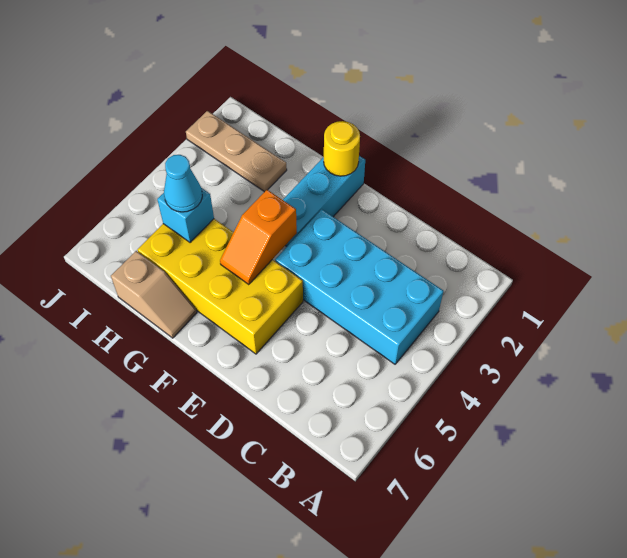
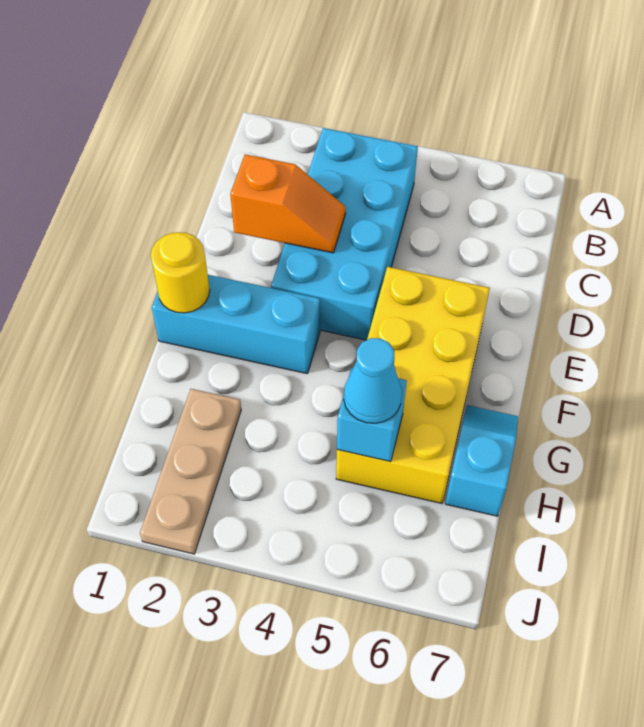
orange slope F4:F5 level 2 top 4 -> orange slope D2:D3 level 2 top 2
tan slope G7:H7 level 1 top H -> cyan slope G7:H7 level 1 top H

